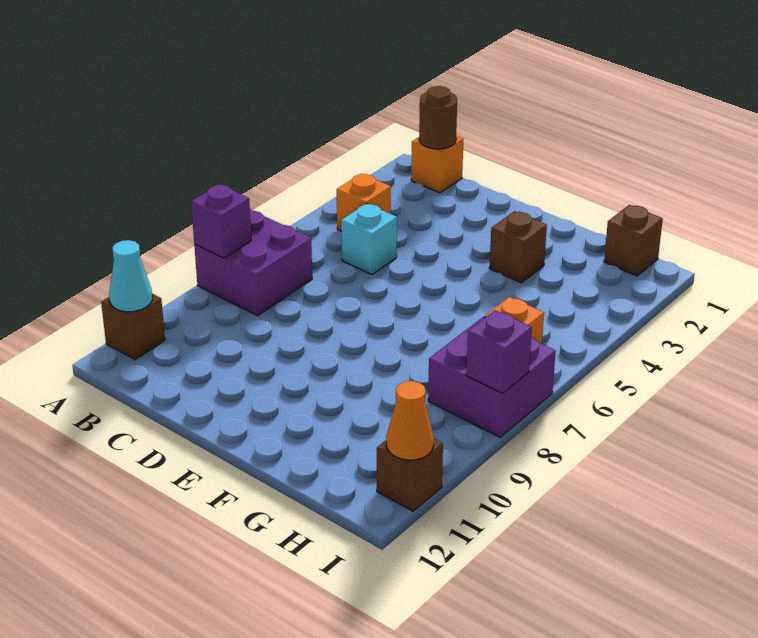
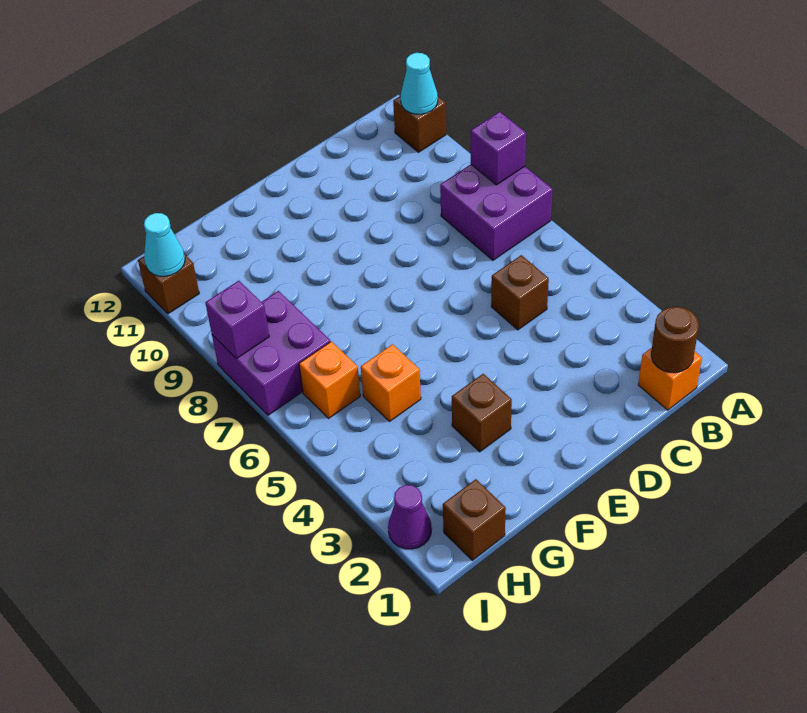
orange brick B4 level 1 -> orange brick G5 level 1
cyan brick C5 level 1 -> brown brick C5 level 1
none -> purple cone I2 level 1
orange cone I11 level 2 -> cyan cone I11 level 2

